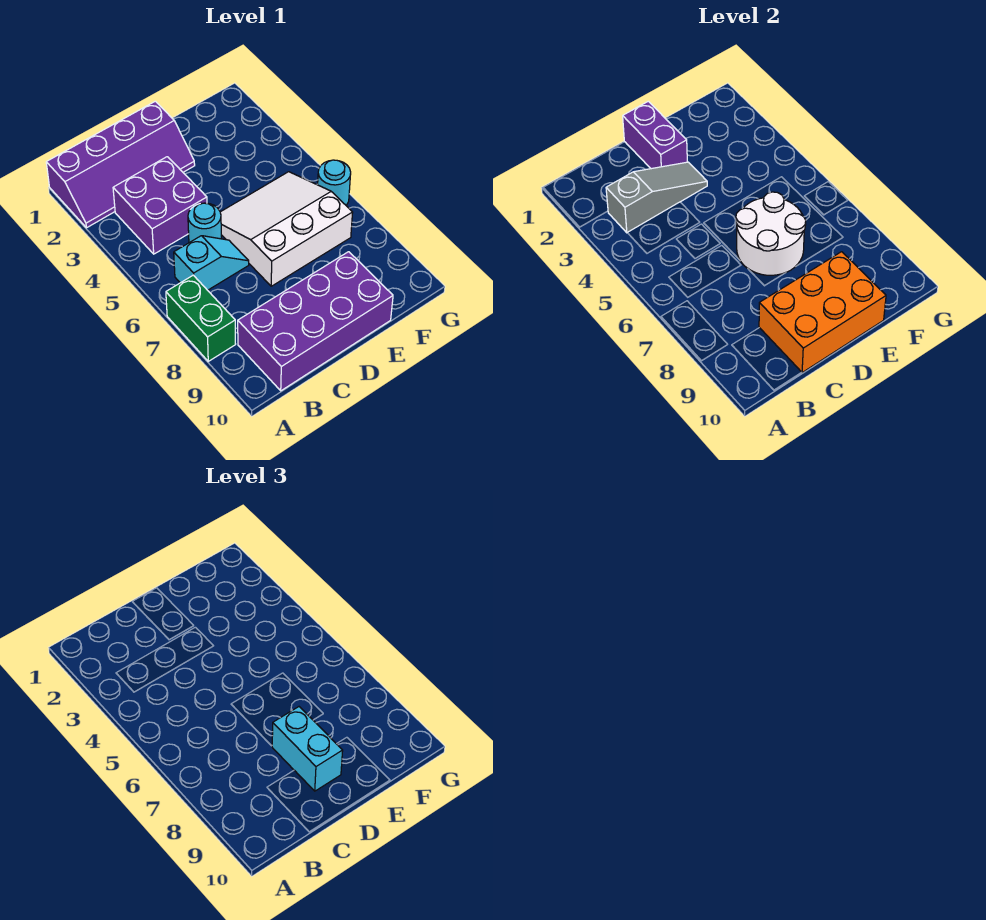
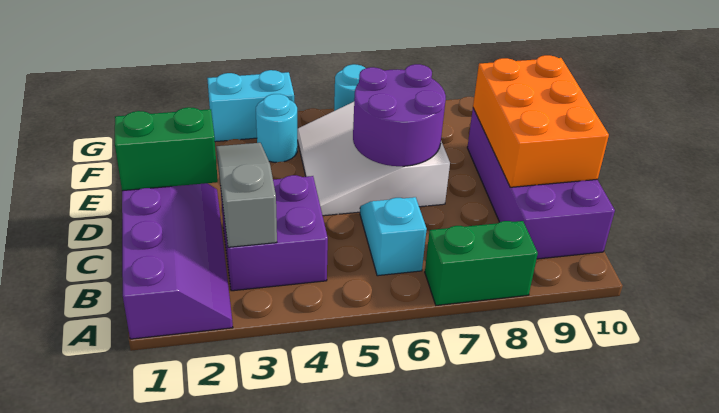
cyan round brick C5 level 1 -> cyan round brick F4 level 1
purple brick D1:D2 level 2 -> green brick D1:D2 level 2
white round brick D6:E7 level 2 -> purple round brick D6:E7 level 2
cyan brick D8:D9 level 3 -> cyan brick G3:G4 level 1

